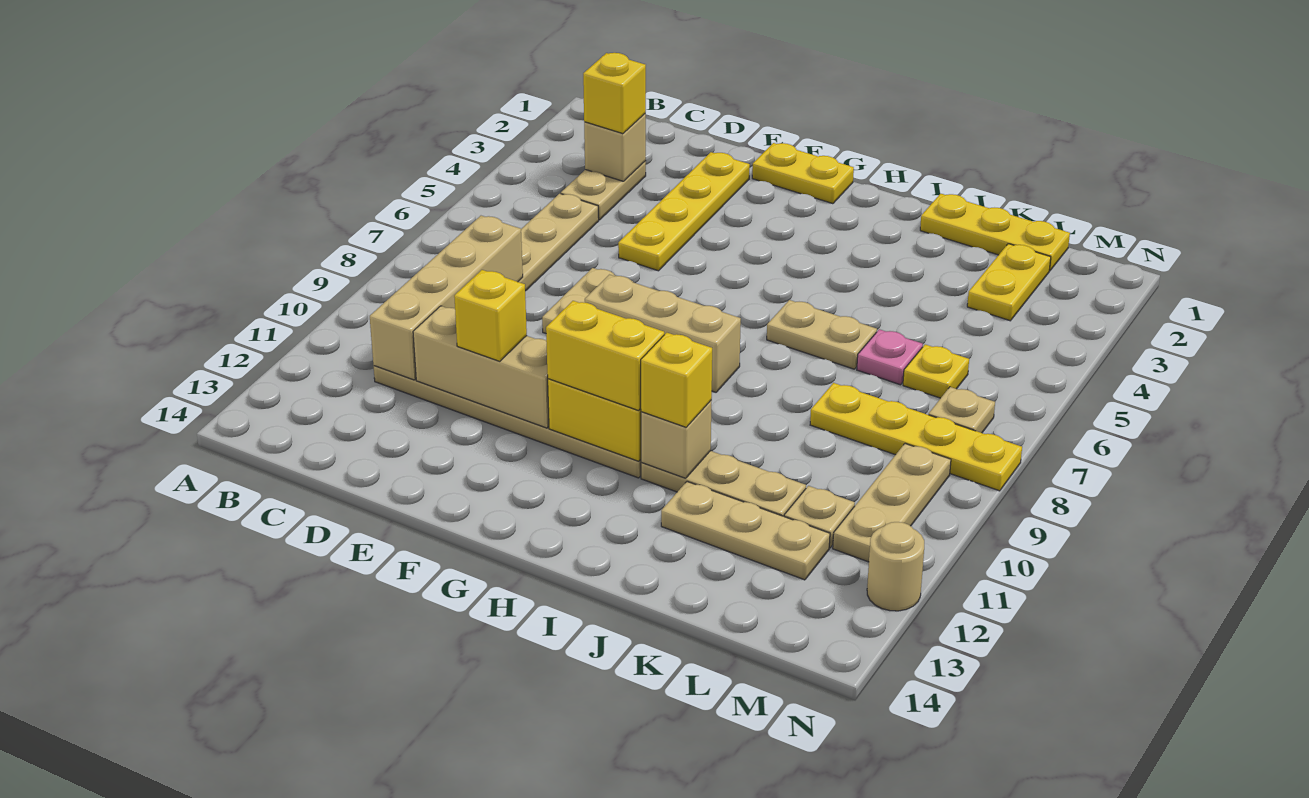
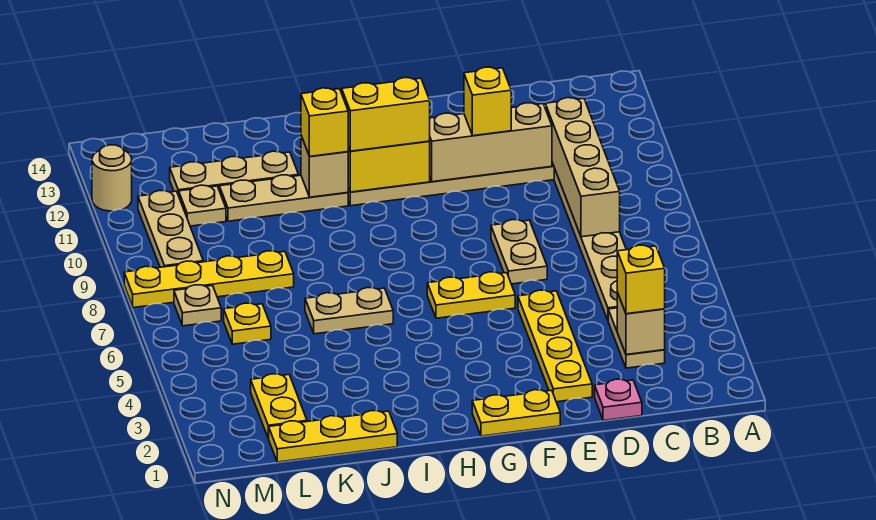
none -> yellow plate F6:G6 level 1
tan brick F8:H8 level 1 -> none
pink plate K6 level 1 -> pink plate D1 level 1

